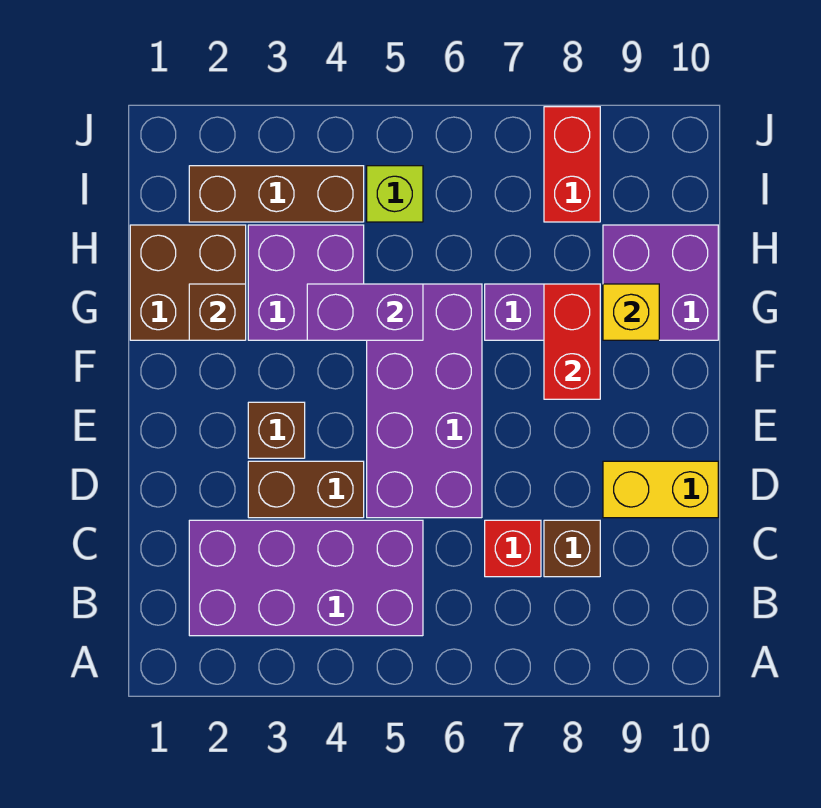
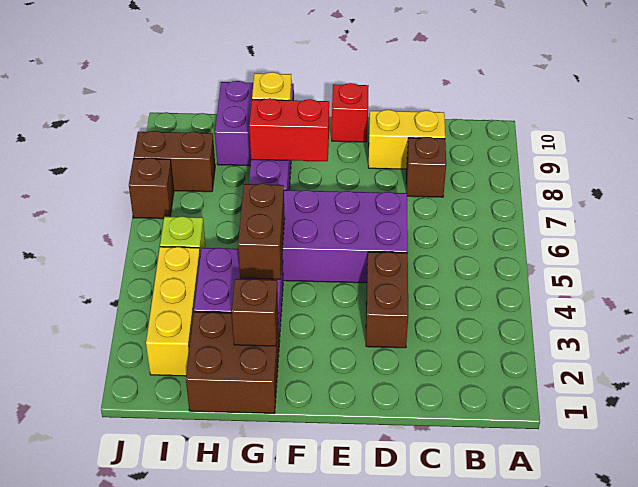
purple brick B2:C5 level 1 -> none
red brick C7 level 1 -> red brick E10 level 1
yellow brick D9:D10 level 1 -> yellow brick C9:D9 level 1
brown brick E3 level 1 -> brown brick J7 level 1
purple brick G4:G5 level 2 -> brown brick G4:G5 level 2
brown brick I2:I4 level 1 -> yellow brick I2:I4 level 1
red brick I8:J8 level 1 -> brown brick I8:J8 level 1

